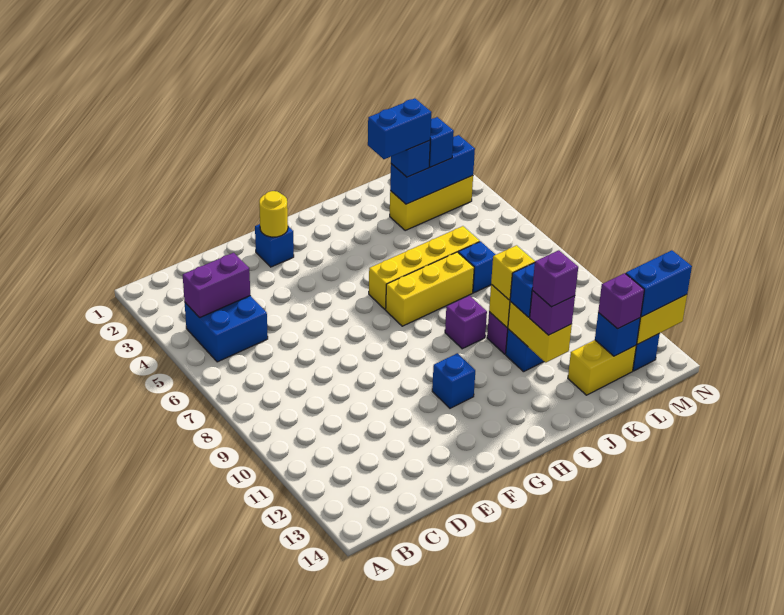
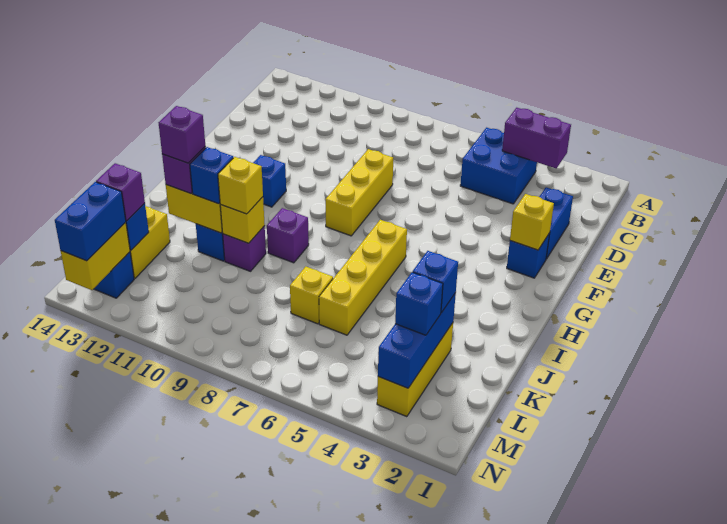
purple brick B4:C4 level 2 -> purple brick B3:B4 level 2
yellow round brick F2 level 2 -> yellow brick F2 level 2
yellow brick H7:J7 level 1 -> yellow brick E8:G8 level 1
blue brick J3:K3 level 4 -> blue brick D2:E2 level 1
blue brick K7 level 1 -> yellow brick K7 level 1

